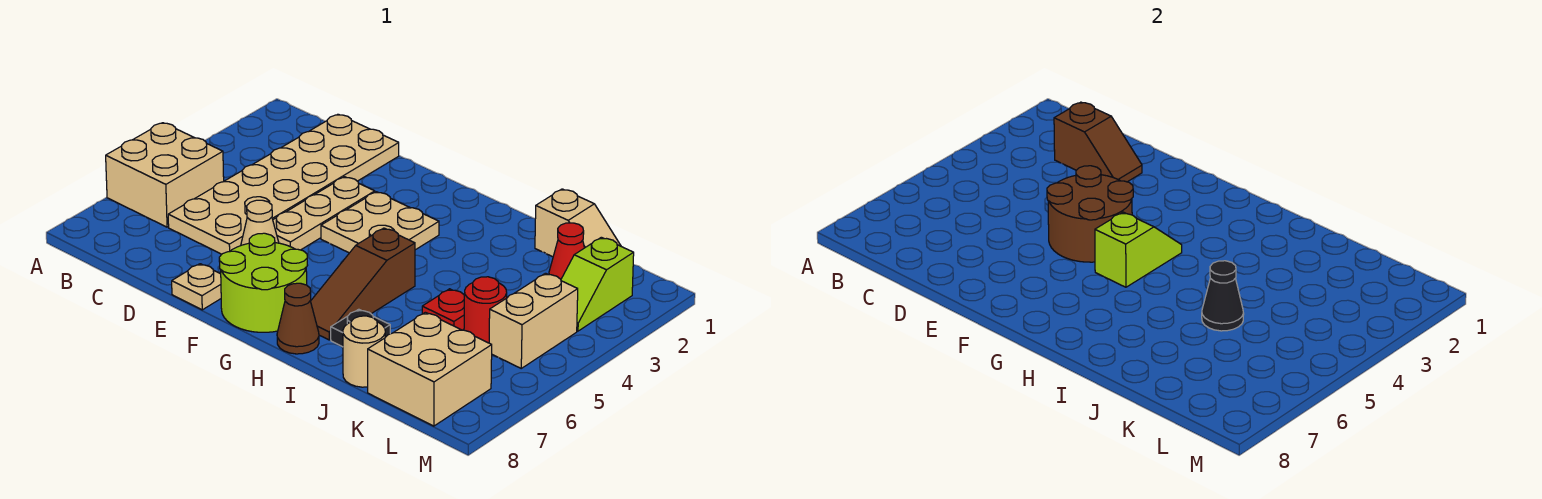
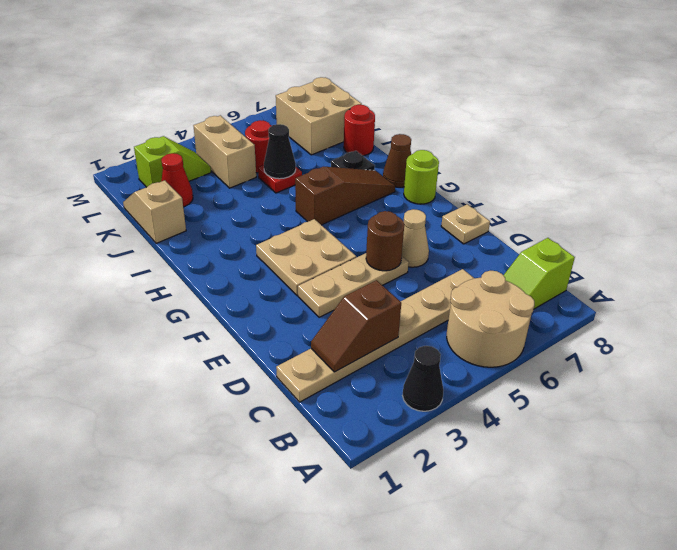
none -> black cone A3 level 1
tan brick A5:B6 level 1 -> tan round brick A5:B6 level 1
tan plate C1:D6 level 1 -> tan plate C1:C6 level 1
brown slope C2:D2 level 2 top C -> brown slope C2:C3 level 2 top 3
brown round brick E4:F5 level 2 -> brown round brick E5 level 2
lime round brick F7:G8 level 1 -> lime round brick G8 level 1
lime slope G4:G5 level 2 top 5 -> lime slope B7:B8 level 1 top 8
tan round brick J8 level 1 -> red round brick J8 level 1
tan brick L4:L5 level 1 -> tan brick K4:L4 level 1

